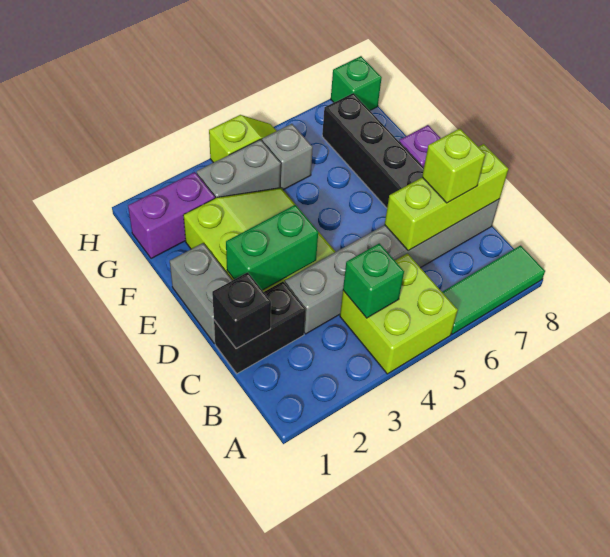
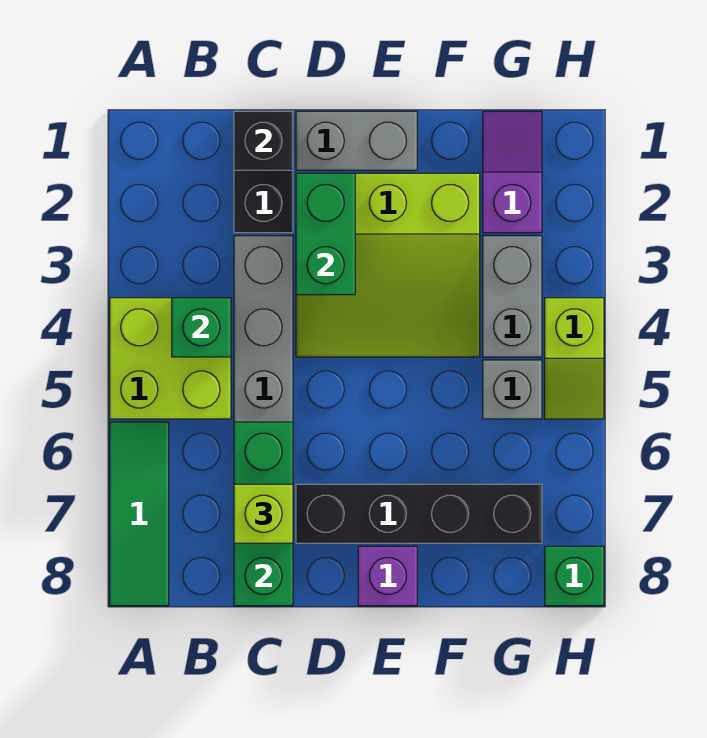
lime brick C6:C8 level 2 -> green brick C6:C8 level 2
purple brick G1:G2 level 1 -> purple slope G1:G2 level 1 top 2

